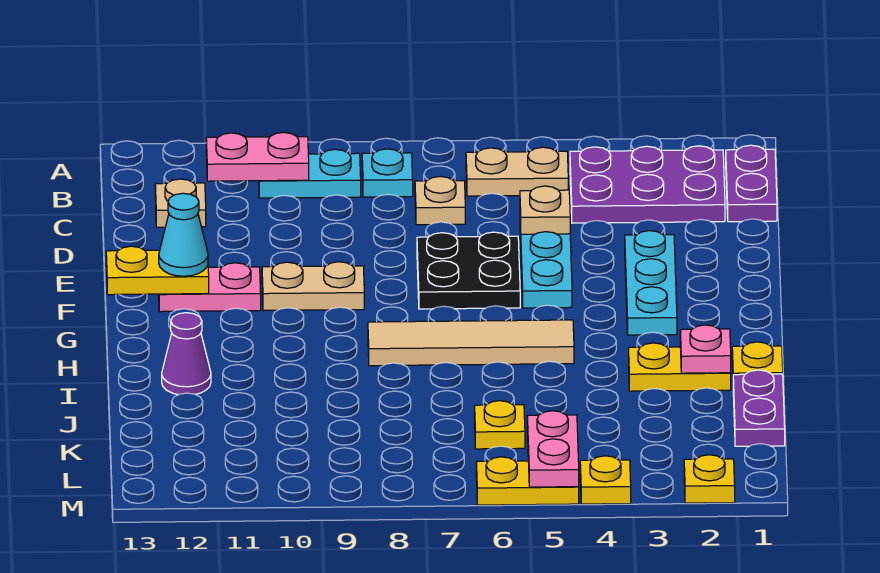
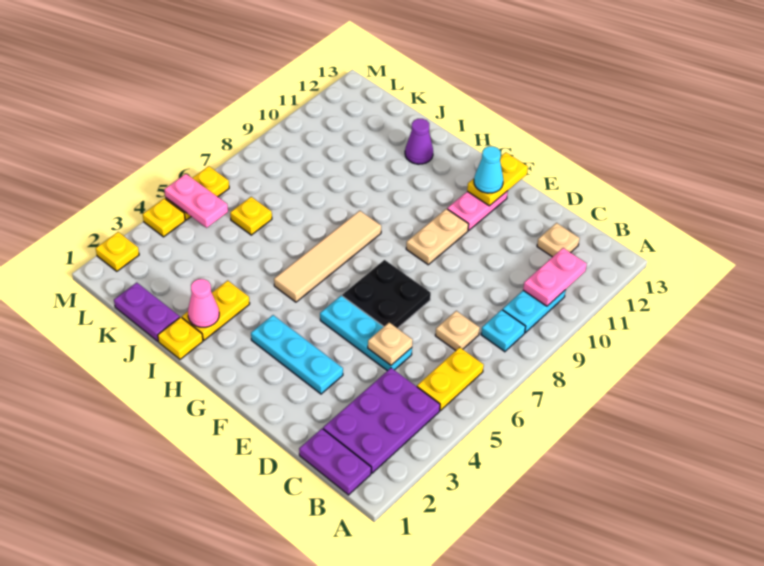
tan plate B5:B6 level 1 -> yellow plate B5:B6 level 1
pink plate I2 level 2 -> pink cone I2 level 2

